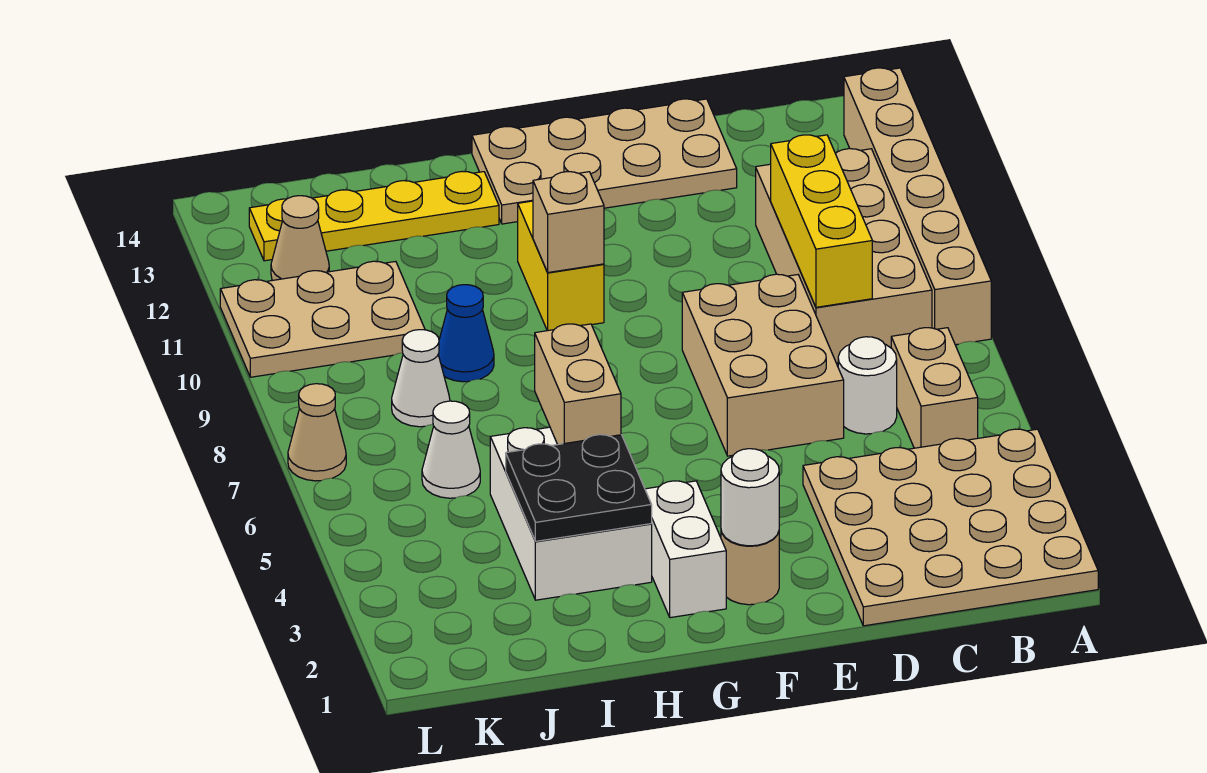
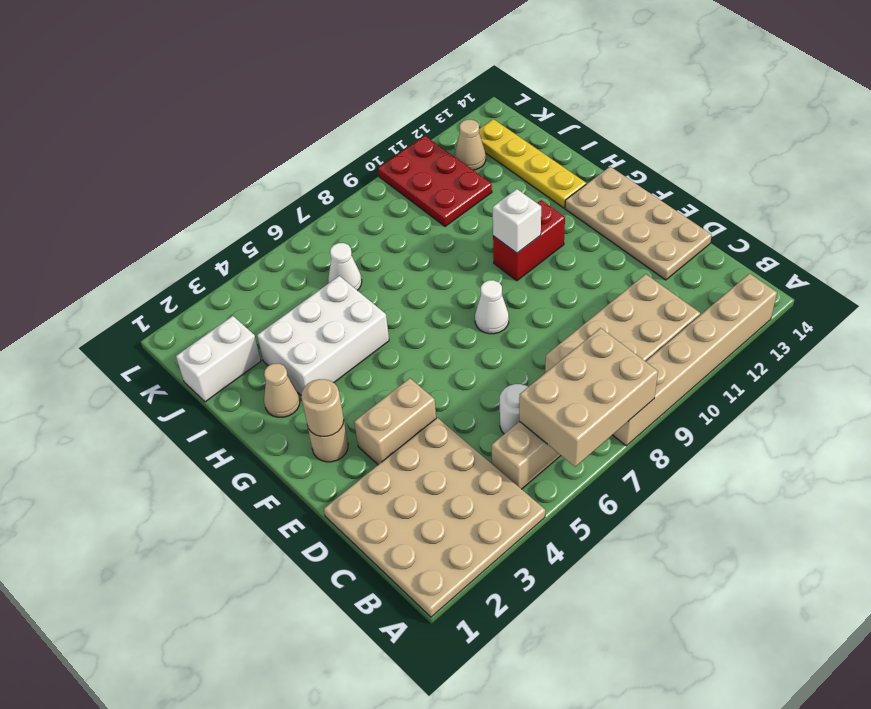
yellow brick C8:C10 level 2 -> none
tan brick D6:E8 level 1 -> tan brick A6:B8 level 2
white round brick F2 level 2 -> tan round brick F2 level 2
white brick G2:G3 level 1 -> white brick J1:J2 level 1
yellow brick G10:G11 level 1 -> red brick G10:G11 level 1
tan brick G10 level 2 -> white brick G10 level 2
black plate H3:I4 level 2 -> none
tan brick H5:H6 level 2 -> tan brick E3:E4 level 1
blue cone I9 level 1 -> none
white cone J8 level 1 -> white cone F8 level 1
tan plate J10:L11 level 1 -> red plate J10:L11 level 1
tan cone L7 level 1 -> tan cone H2 level 1

